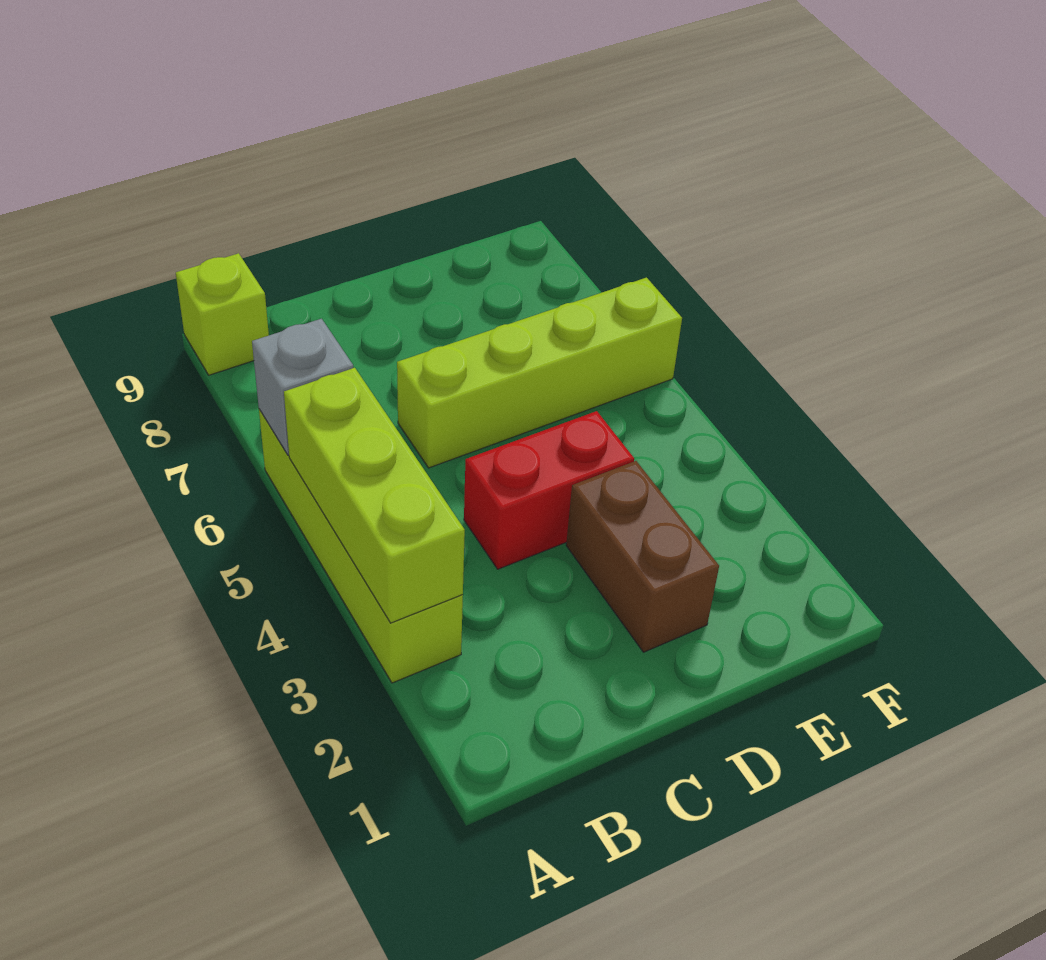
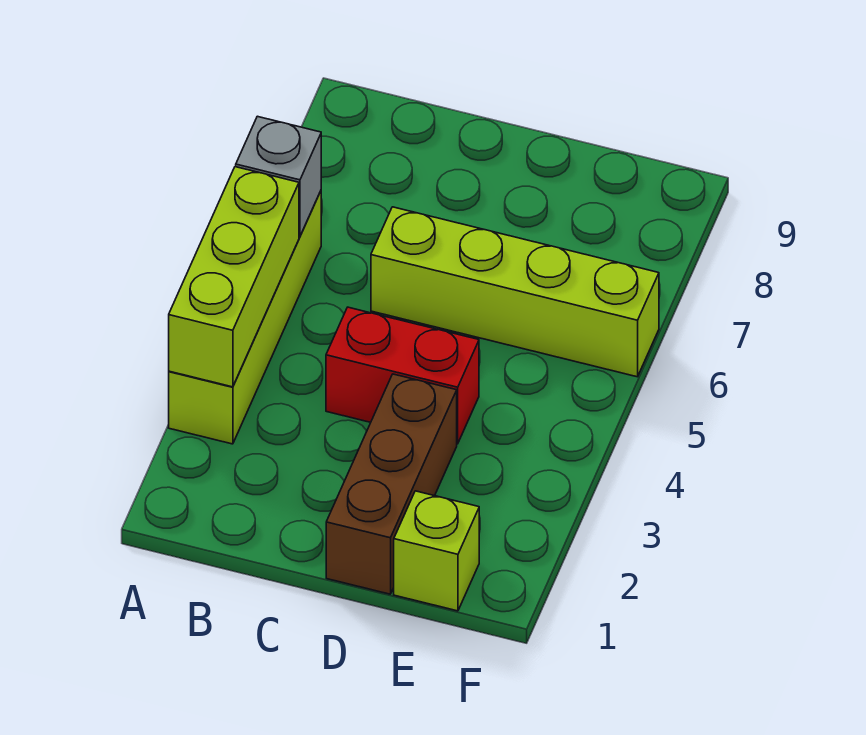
lime brick A9 level 1 -> lime brick E1 level 1
brown brick D2:D3 level 1 -> brown brick D1:D3 level 1

